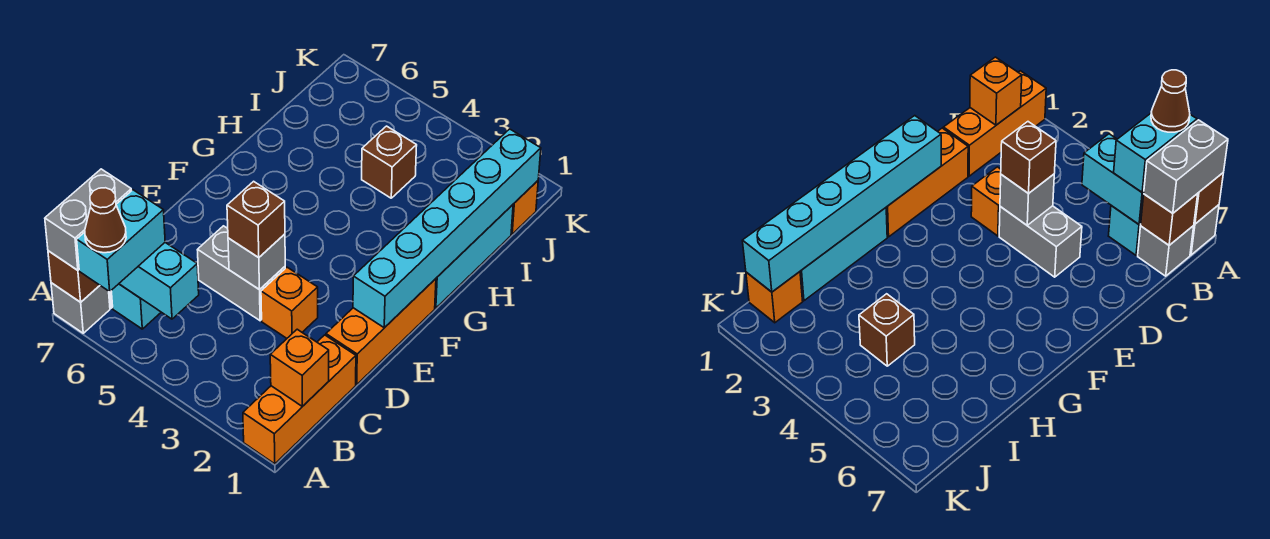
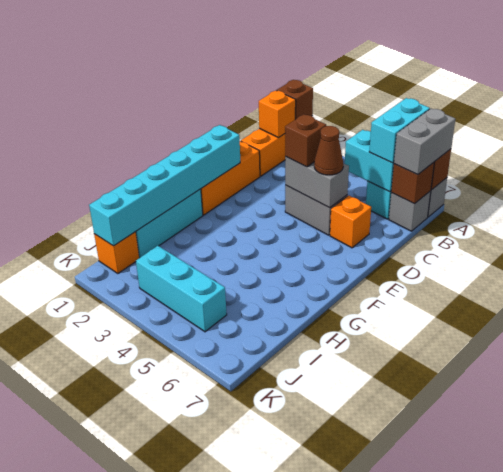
brown cone A6 level 4 -> brown cone D5 level 3
orange brick D3 level 1 -> orange brick D6 level 1
grey brick D4 level 2 -> grey brick D4:D5 level 2
brown brick I4 level 1 -> brown brick A1 level 2
none -> cyan brick J3:J5 level 1

